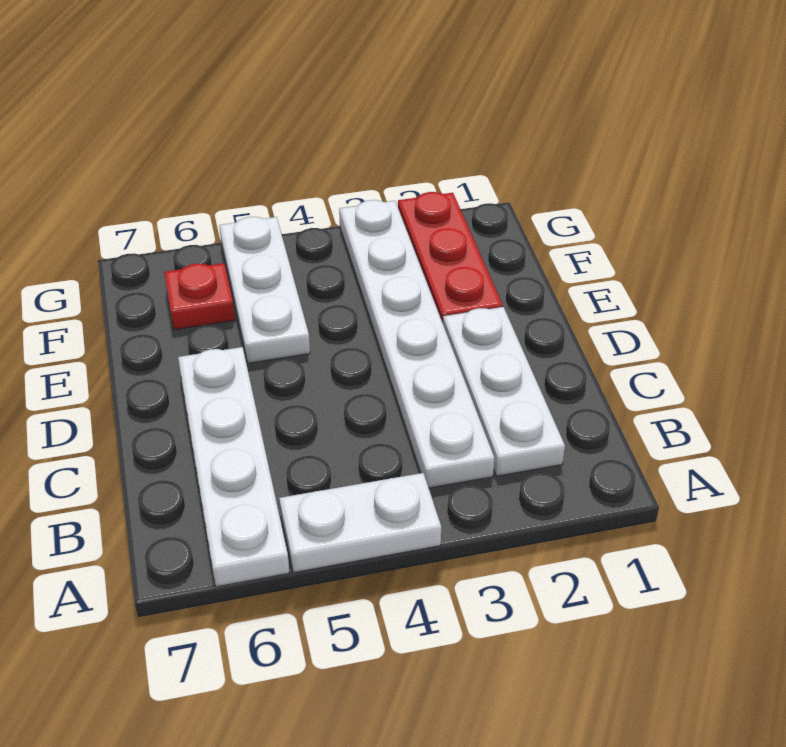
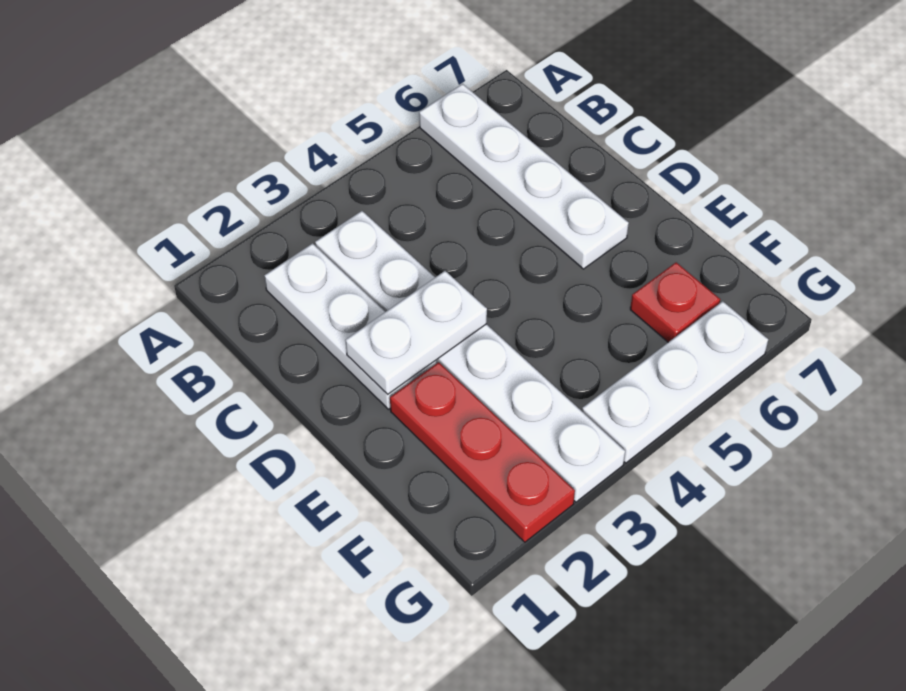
white plate A4:A5 level 1 -> white plate D2:D3 level 2
white plate E5:G5 level 1 -> white plate G4:G6 level 1

